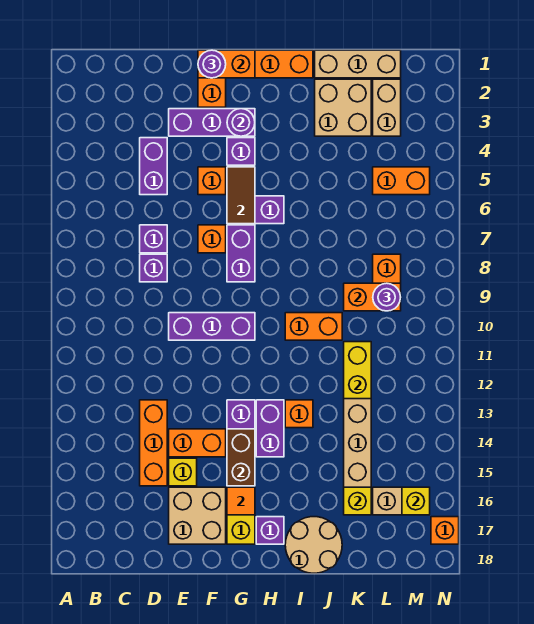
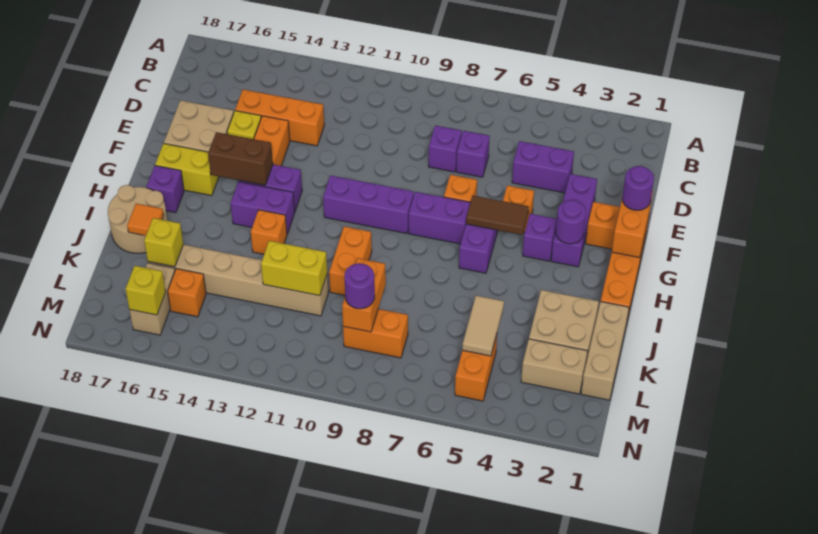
purple brick E10:G10 level 1 -> purple brick G9:G11 level 1
orange tile G16 level 2 -> orange tile J17 level 2
none -> tan tile K5:L5 level 2
orange brick N17 level 1 -> orange brick L15 level 1

